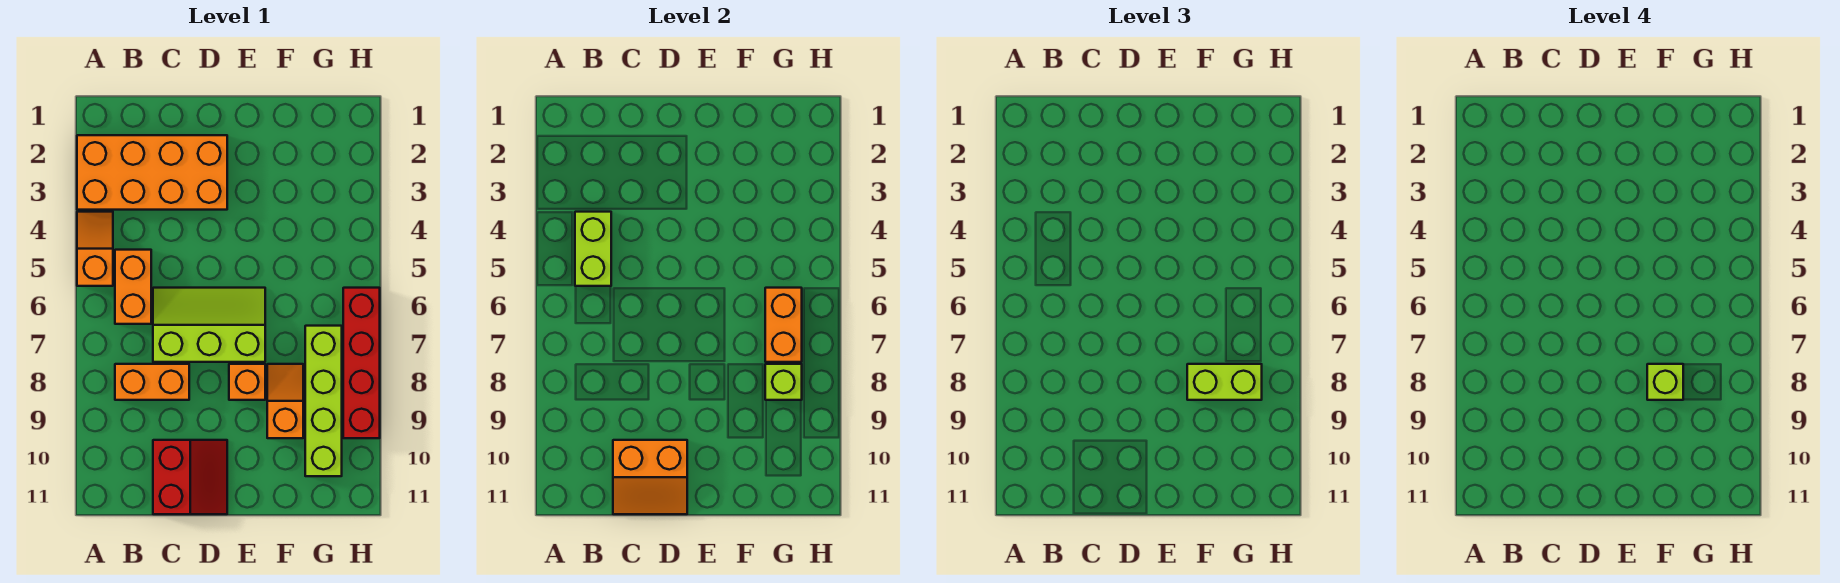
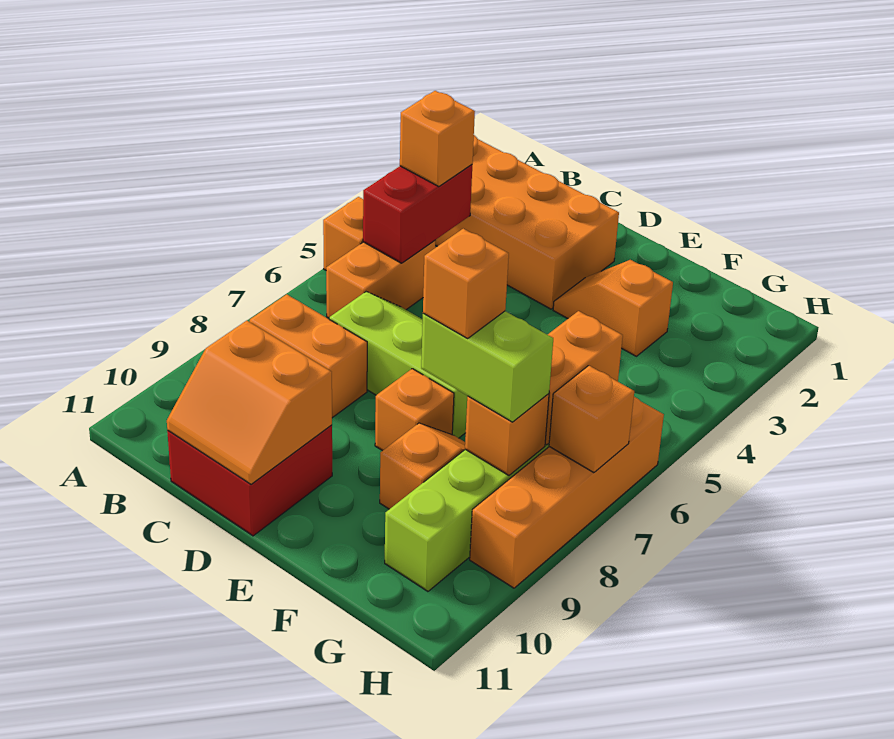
lime brick B4:B5 level 2 -> red brick B4:B5 level 2
none -> orange brick B4 level 3
red slope C10:D11 level 1 top C -> red brick C10:D11 level 1
none -> orange slope E3:F3 level 1 top F
lime brick F8 level 4 -> orange brick F8 level 4
lime brick G8 level 2 -> orange brick G8 level 2
red brick H6:H9 level 1 -> orange brick H6:H9 level 1
none -> orange brick H7 level 2

